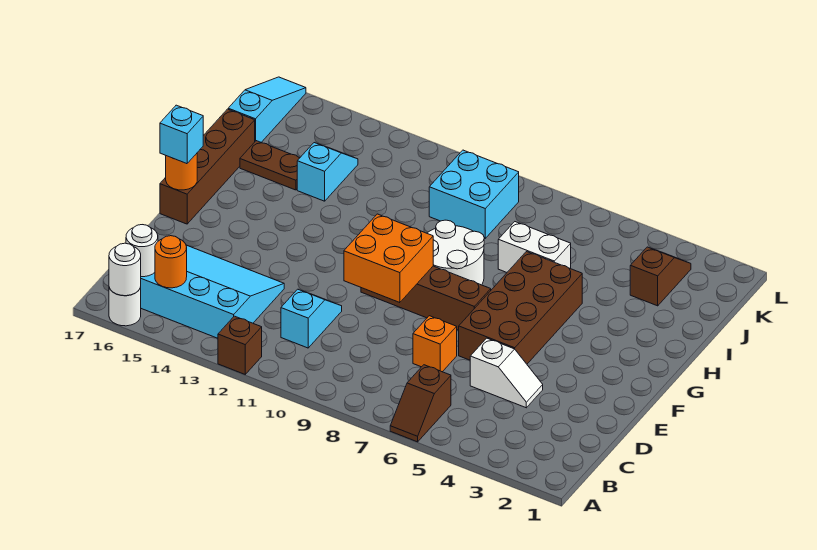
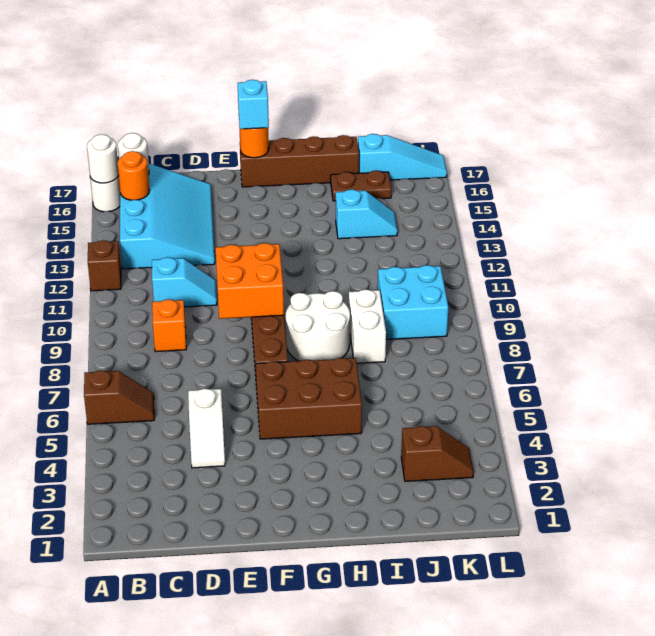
brown slope A6:B6 level 1 top B -> brown slope A6:B6 level 1 top A
orange brick D7 level 1 -> orange brick C9 level 1
brown brick E5:H6 level 1 -> brown brick F5:H6 level 1
white brick I6:I7 level 1 -> white brick I8:I9 level 1
brown plate I15:I16 level 1 -> brown plate I16:J16 level 1

